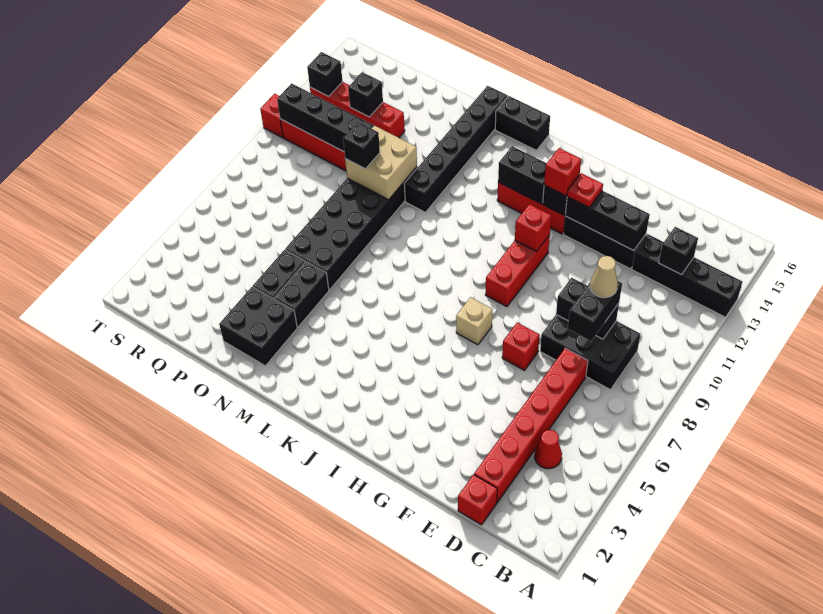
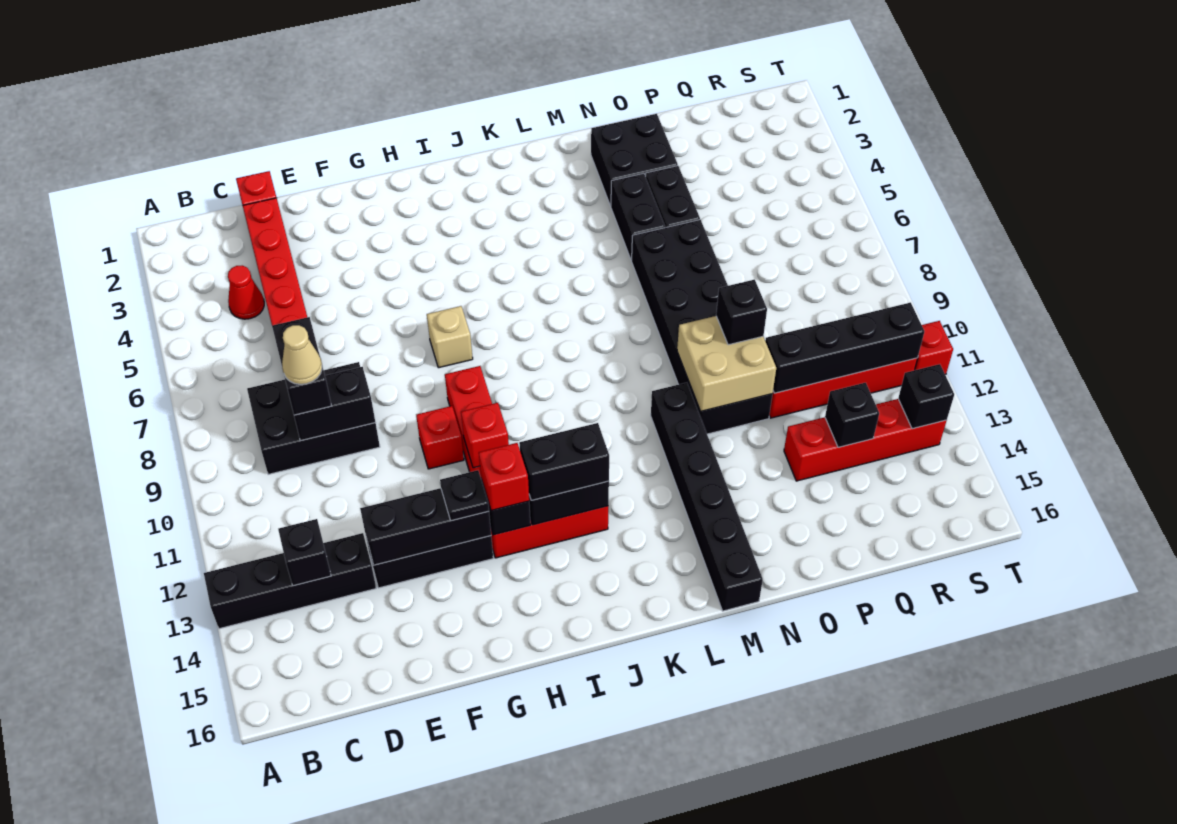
red brick F7 level 1 -> red brick G10 level 1
red plate G13 level 3 -> black plate G13 level 3
black brick K16:L16 level 1 -> black brick I13:J13 level 3

